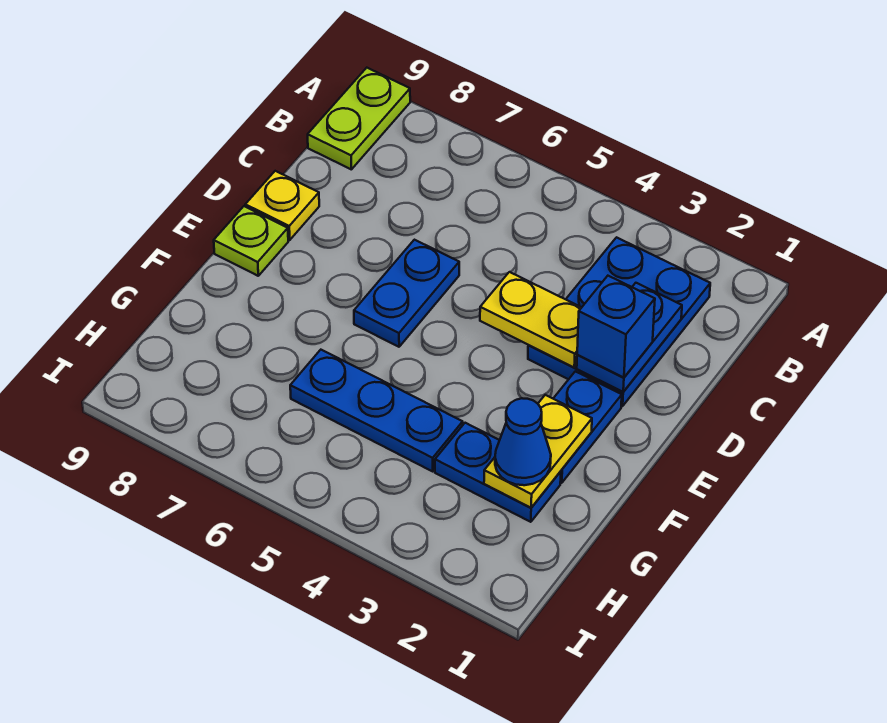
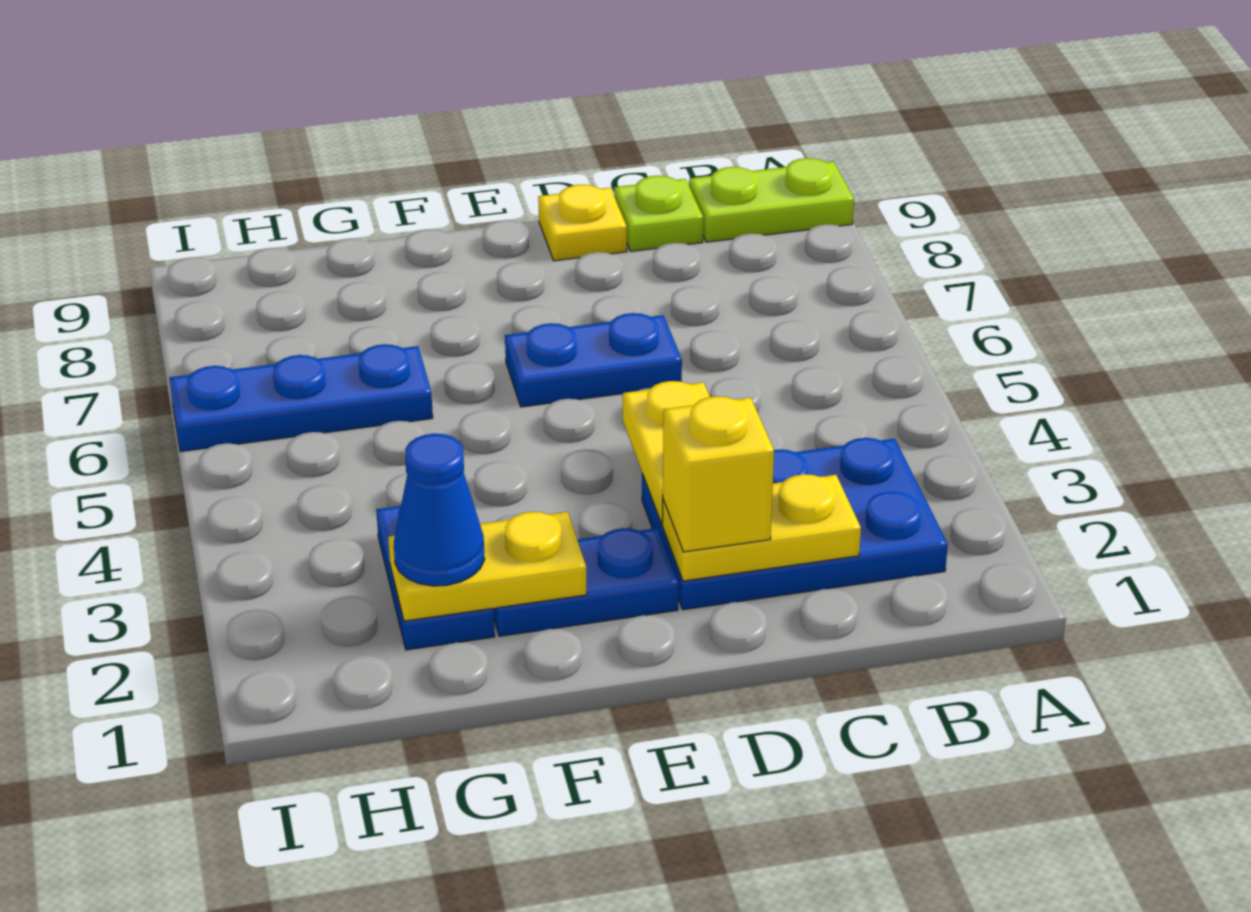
blue plate C2:D2 level 2 -> yellow plate C2:D2 level 2
blue brick D2 level 3 -> yellow brick D2 level 3
lime plate E9 level 1 -> lime plate C9 level 1
blue plate G4:G6 level 1 -> blue plate G6:I6 level 1

